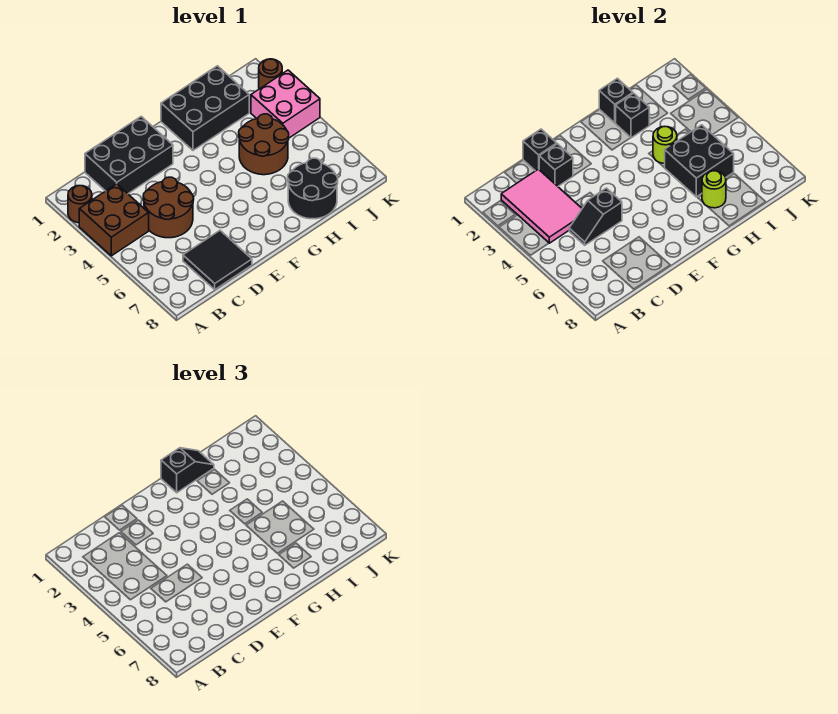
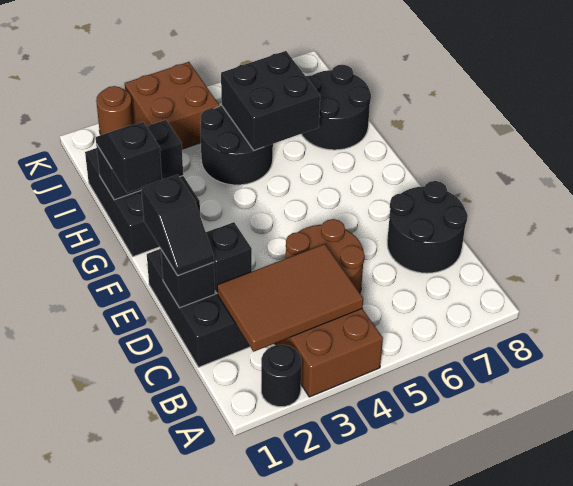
brown round brick A2 level 1 -> black round brick A2 level 1
pink tile B2:C4 level 2 -> brown tile B2:C4 level 2
black slope C5:D5 level 2 top D -> black slope D1:E1 level 3 top E
black tile C7:D8 level 1 -> black round brick C7:D8 level 1
brown round brick H4:I5 level 1 -> black round brick H4:I5 level 1
lime round brick H4 level 2 -> none
lime round brick H7 level 2 -> none
pink brick J3:K4 level 1 -> brown brick J3:K4 level 1

